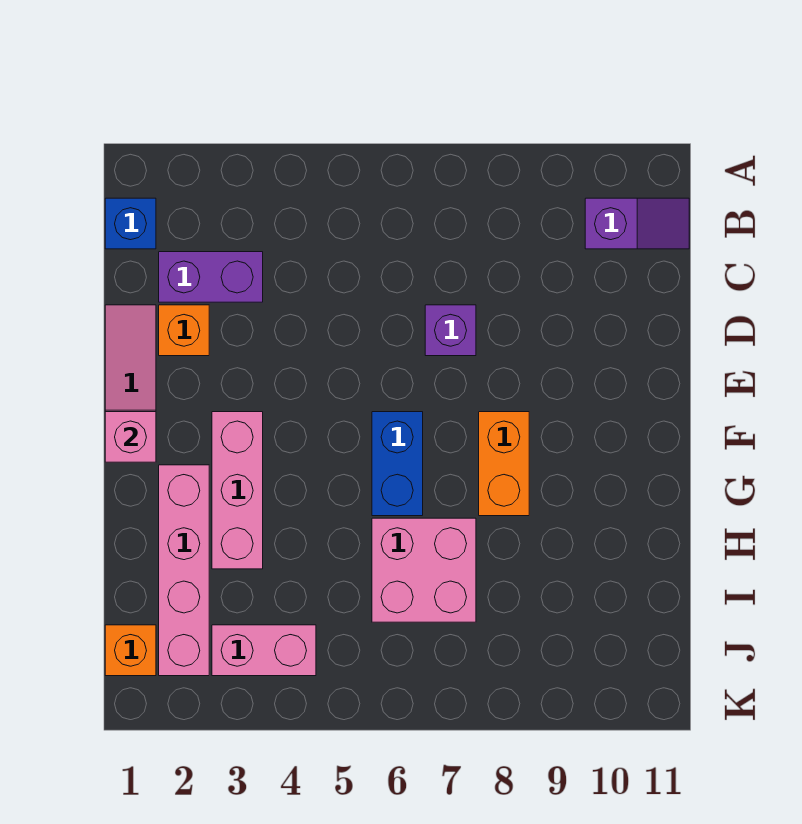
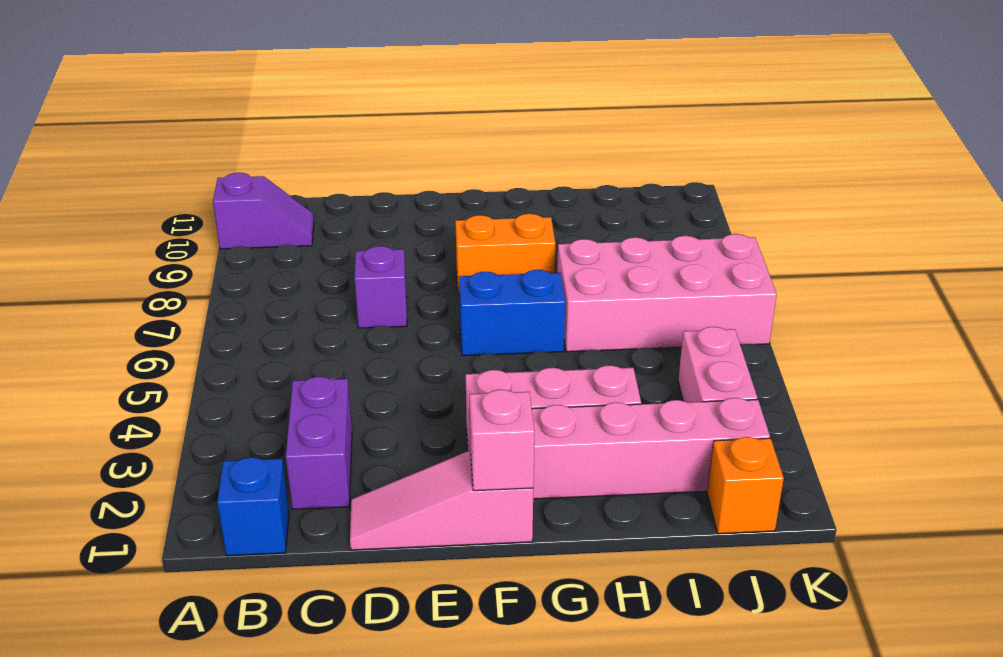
purple slope B10:B11 level 1 top 10 -> purple slope A10:B10 level 1 top A
orange brick D2 level 1 -> none
pink brick H6:I7 level 1 -> pink brick H6:K7 level 1

